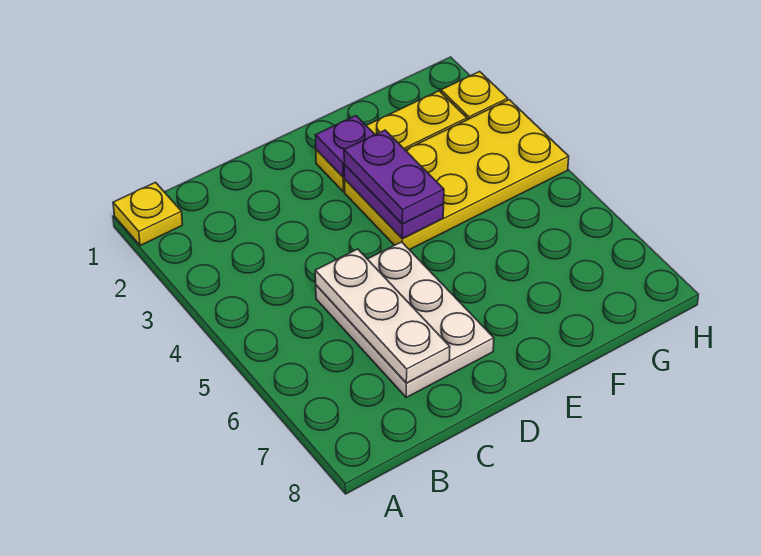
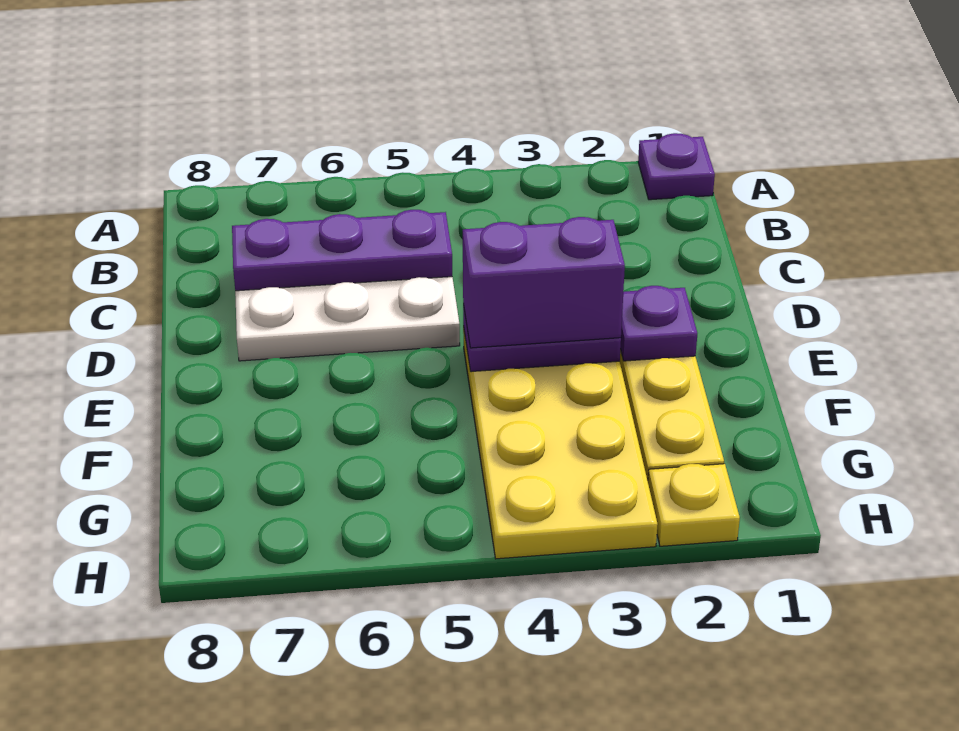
yellow plate A1 level 1 -> purple plate A1 level 1
white plate C5:C7 level 2 -> purple plate C5:C7 level 2
purple plate E3:E4 level 3 -> purple brick E3:E4 level 3

